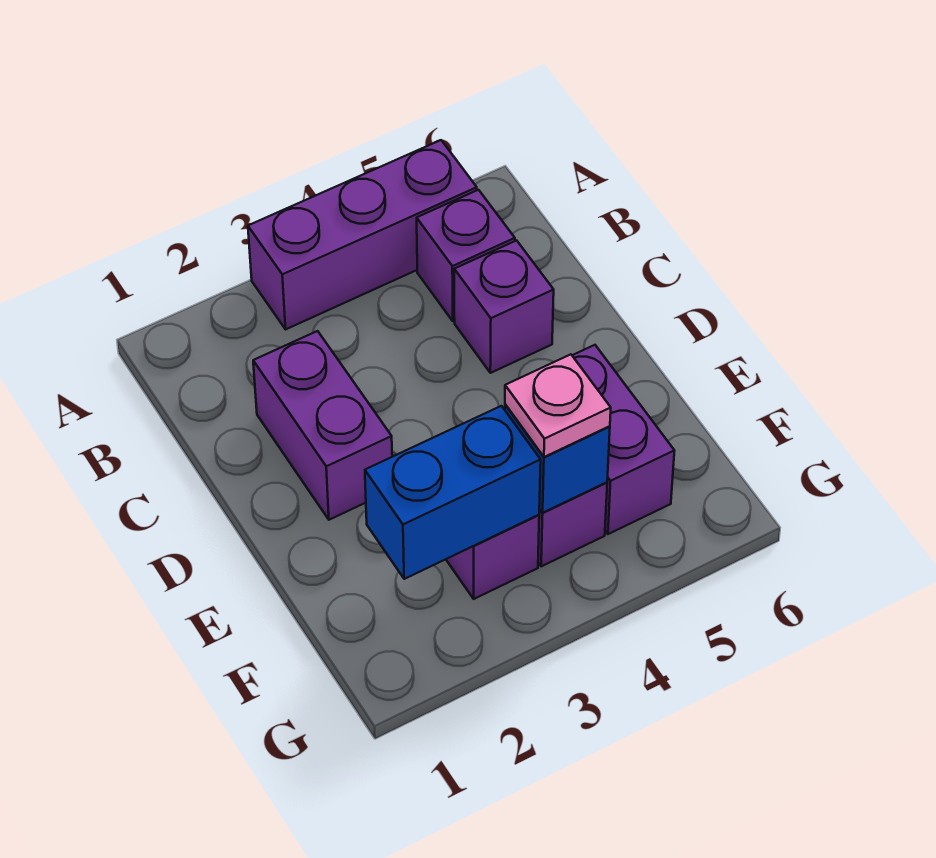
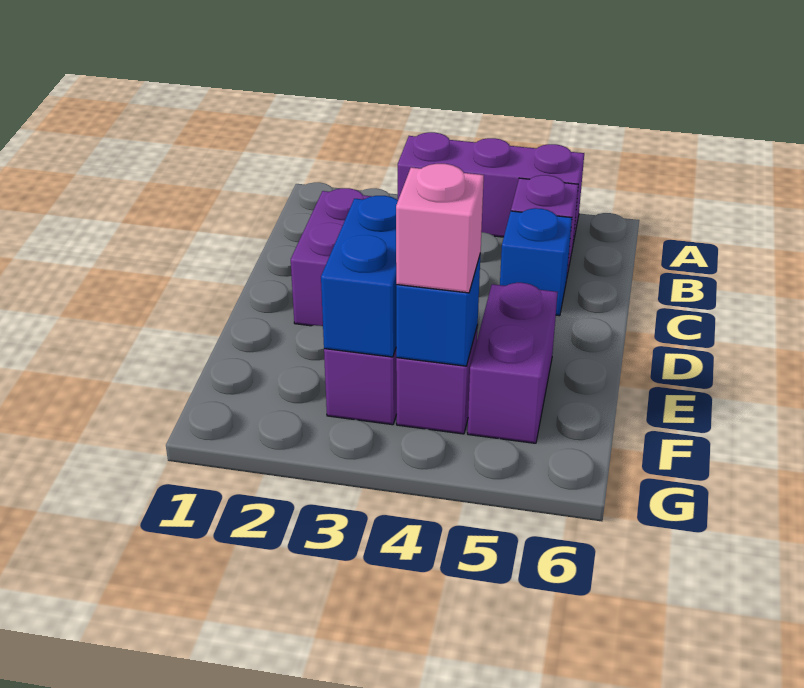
purple brick C5 level 1 -> blue brick C5 level 1
blue brick F2:F3 level 2 -> blue brick E3:F3 level 2
pink plate F4 level 3 -> pink brick F4 level 3

